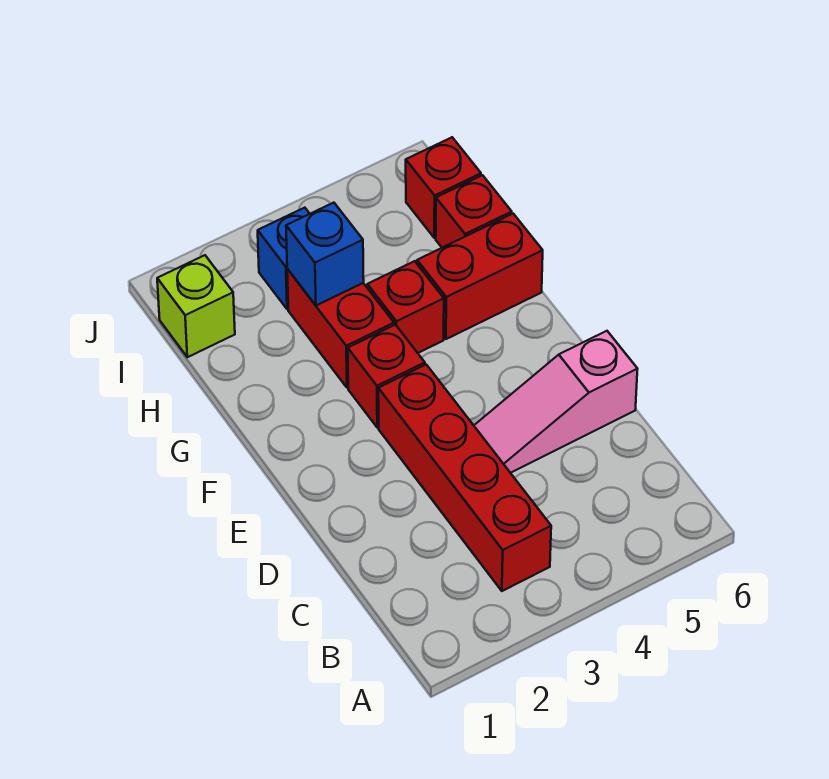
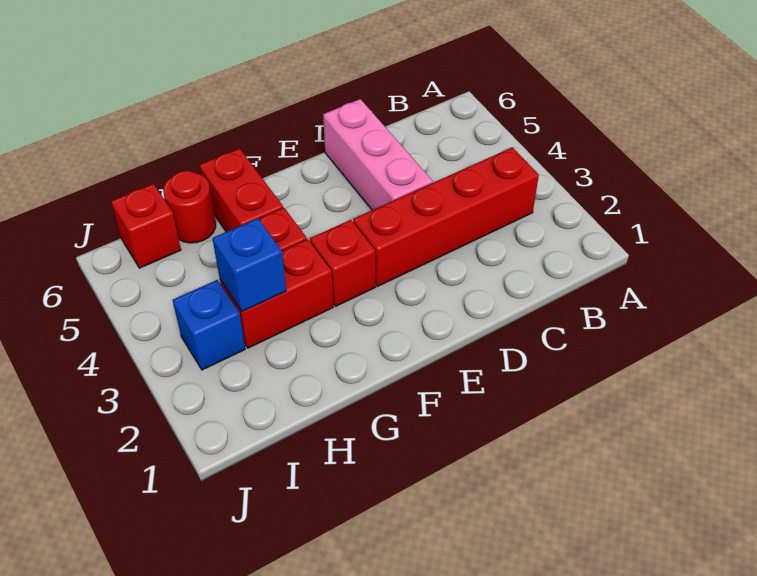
pink slope D4:D6 level 1 top 6 -> pink brick D4:D6 level 1
red brick H6 level 1 -> red round brick H6 level 1
lime brick I1 level 1 -> none

